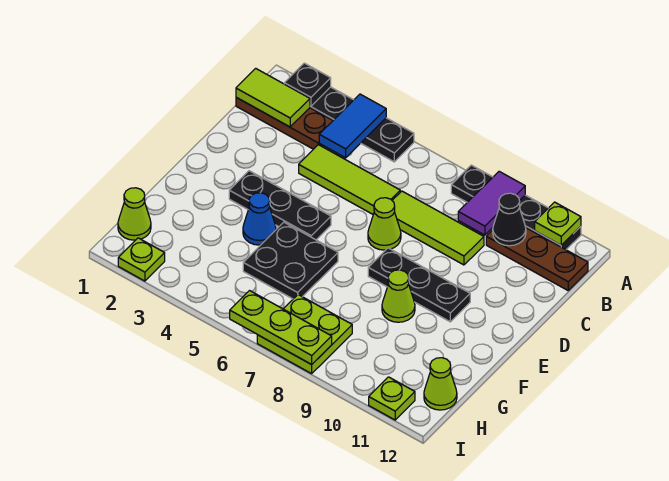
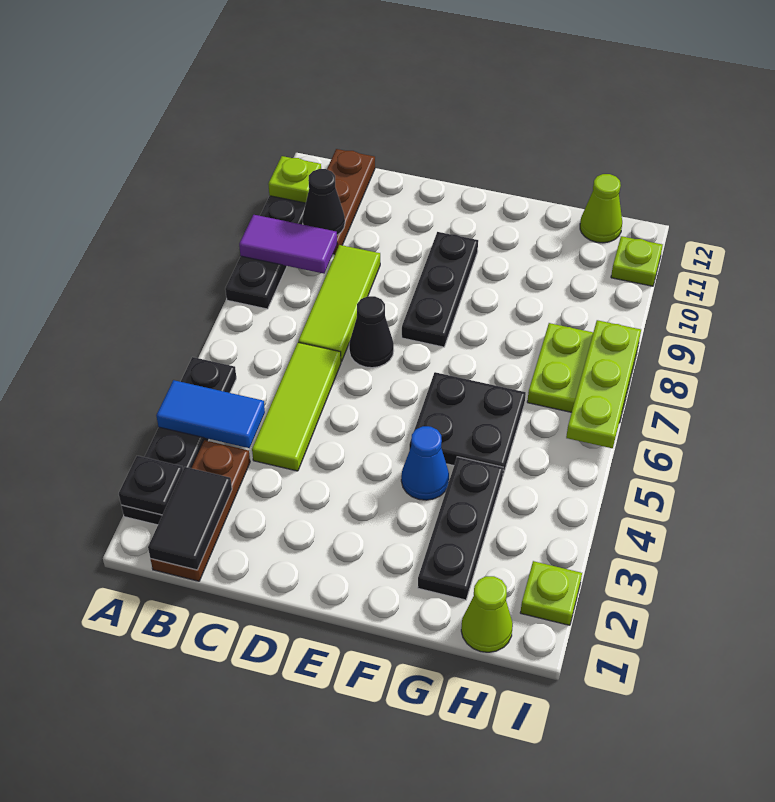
lime tile B1:B2 level 2 -> black tile B1:B2 level 2
lime cone D7 level 1 -> black cone D7 level 1
black plate E3:E5 level 1 -> black plate G2:G4 level 1
lime cone F9 level 1 -> none

